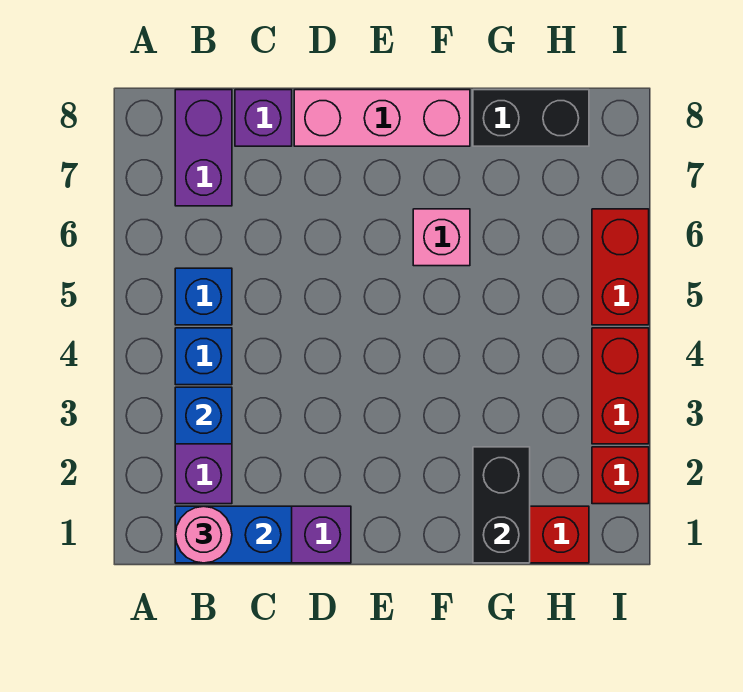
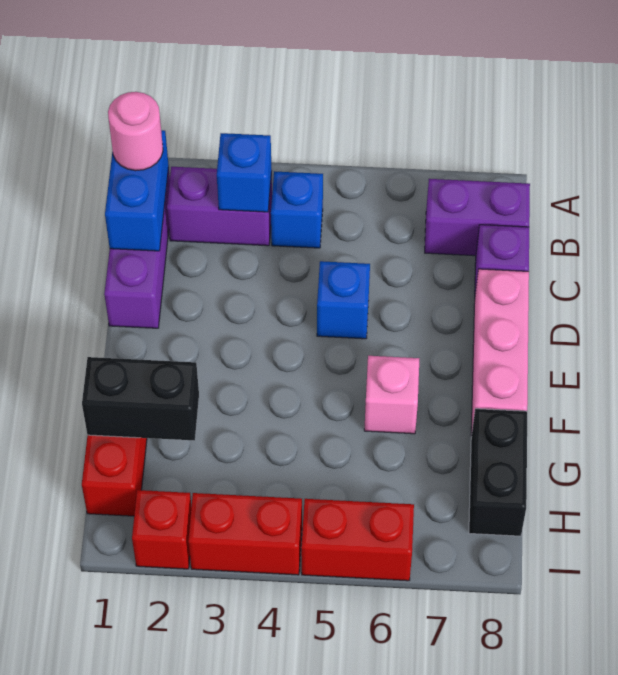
blue brick B5 level 1 -> blue brick D5 level 1

